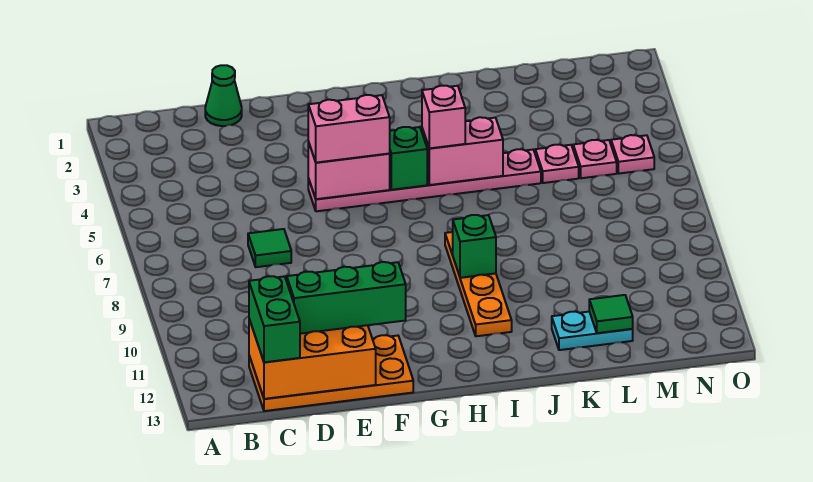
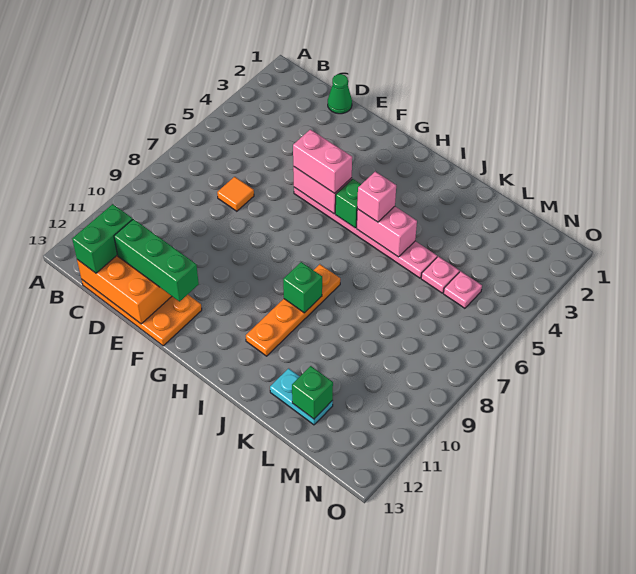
green tile D7 level 1 -> orange tile D7 level 1
green tile L12 level 2 -> green brick L12 level 2
pink plate N5 level 1 -> none

